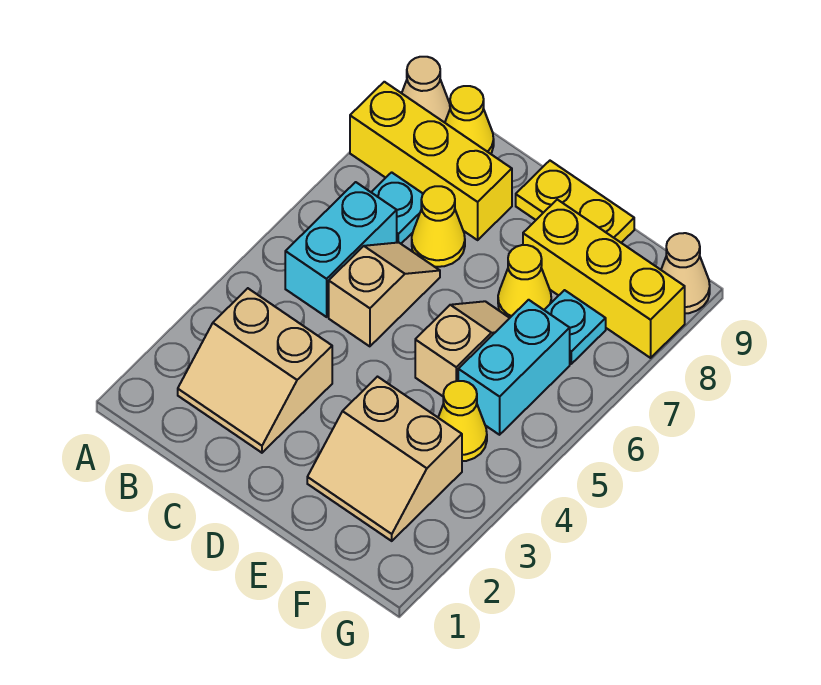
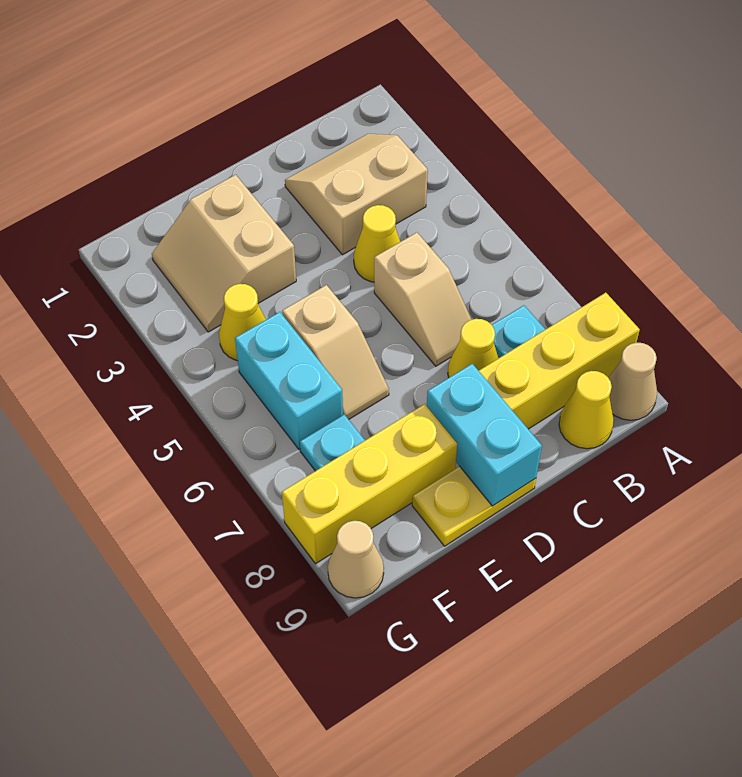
cyan brick B5:B6 level 1 -> cyan brick D8:D9 level 2
tan slope E2:F3 level 1 top 3 -> tan slope E2:F3 level 1 top E
yellow cone E7 level 1 -> yellow cone C4 level 1

